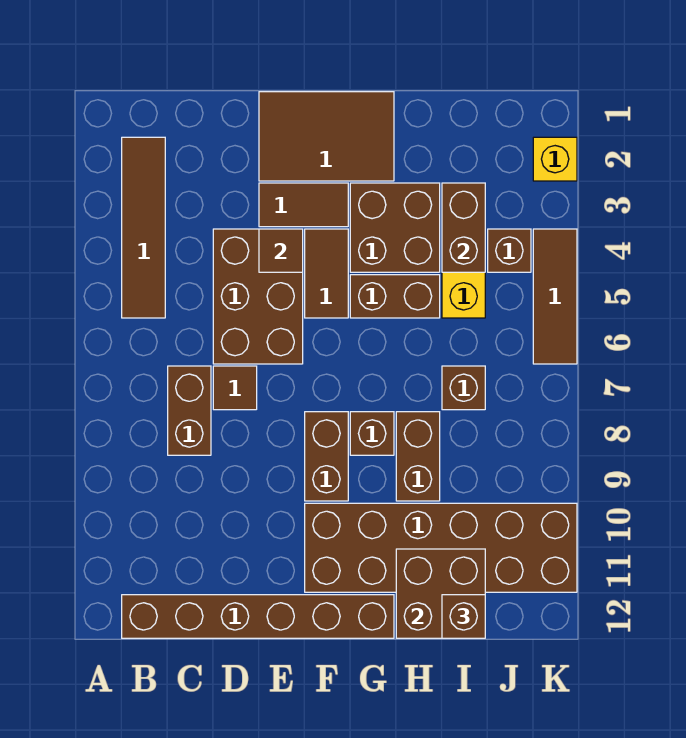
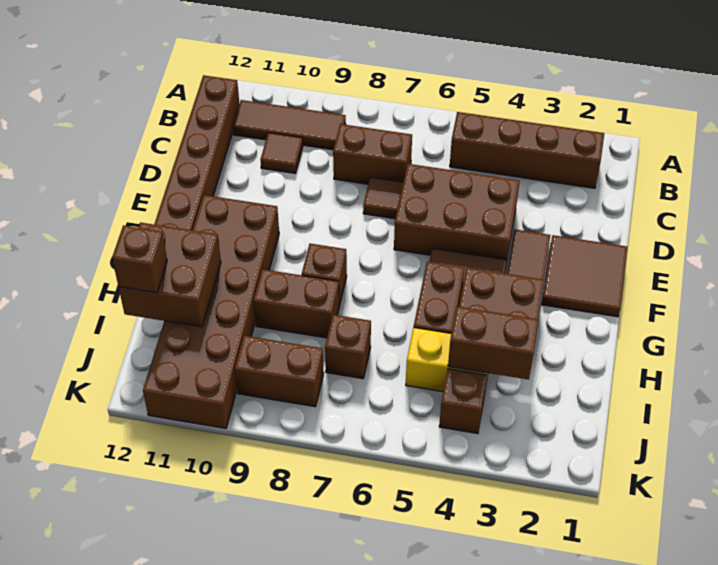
brown tile B2:B5 level 1 -> brown brick B2:B5 level 1
brown tile E1:G2 level 1 -> brown tile E1:F2 level 1
brown tile E4 level 2 -> brown tile C10 level 1
brown brick F8:F9 level 1 -> brown brick J8:J9 level 1
yellow brick K2 level 1 -> none
brown tile K4:K6 level 1 -> brown tile B9:B11 level 1

